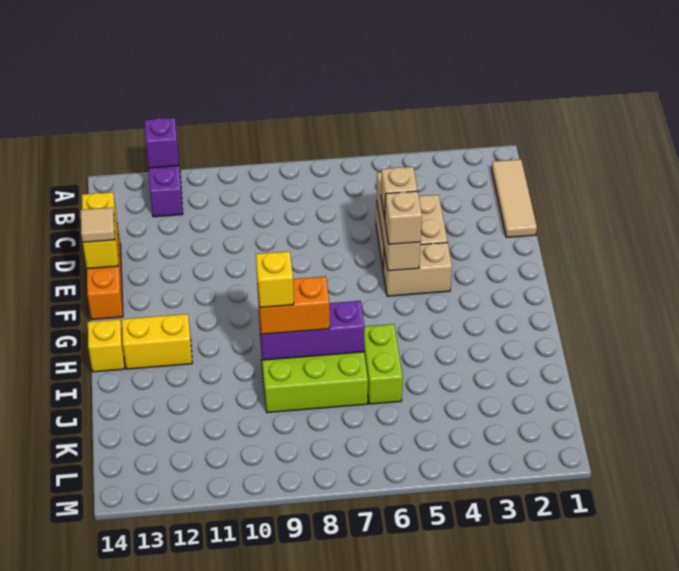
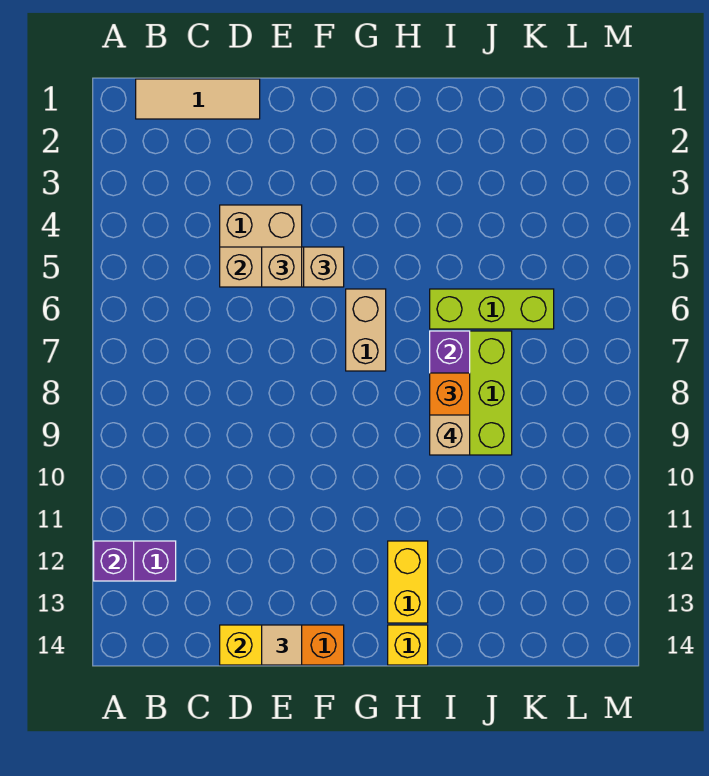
tan brick F4:F5 level 1 -> tan brick G6:G7 level 1
lime brick I6:J6 level 1 -> lime brick I6:K6 level 1
yellow brick I9 level 4 -> tan brick I9 level 4

